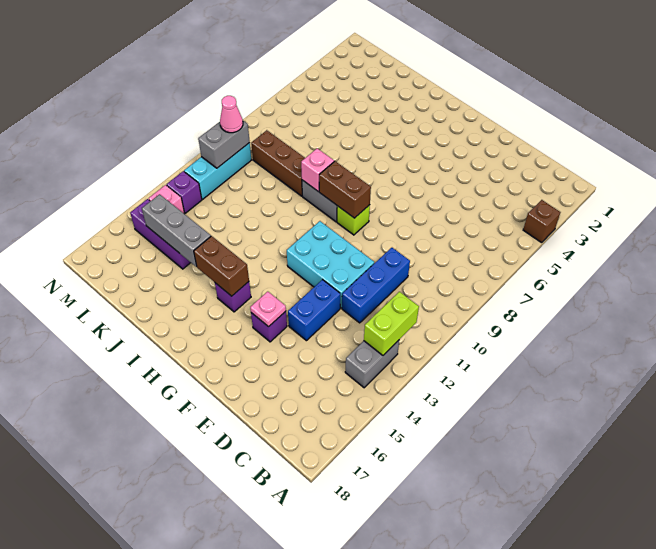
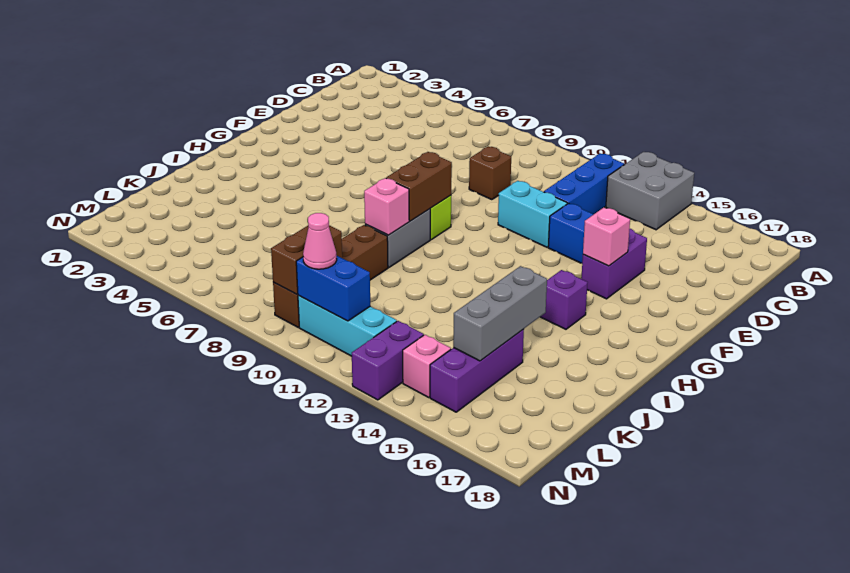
brown brick A4 level 1 -> brown brick D9 level 1
lime brick B12:B13 level 2 -> none
grey brick B13:B14 level 1 -> grey brick A13:B14 level 1
blue brick D10:D12 level 1 -> blue brick B12:D12 level 1
cyan brick E11:G12 level 1 -> cyan brick E11:E12 level 1
purple brick F15 level 1 -> purple brick E15:F15 level 1
pink plate F15 level 2 -> pink brick F15 level 2
brown brick H15:I15 level 2 -> brown brick L9:M9 level 2
brown brick J9:L9 level 1 -> brown brick J9:M9 level 1
grey brick M10:M11 level 2 -> blue brick M10:M11 level 2
purple brick M13 level 1 -> purple brick M13:N13 level 1

